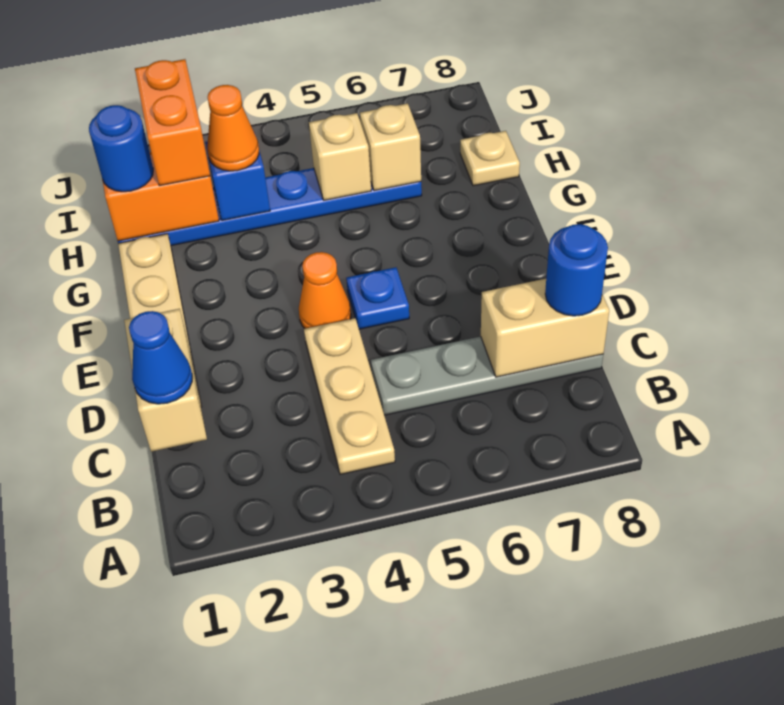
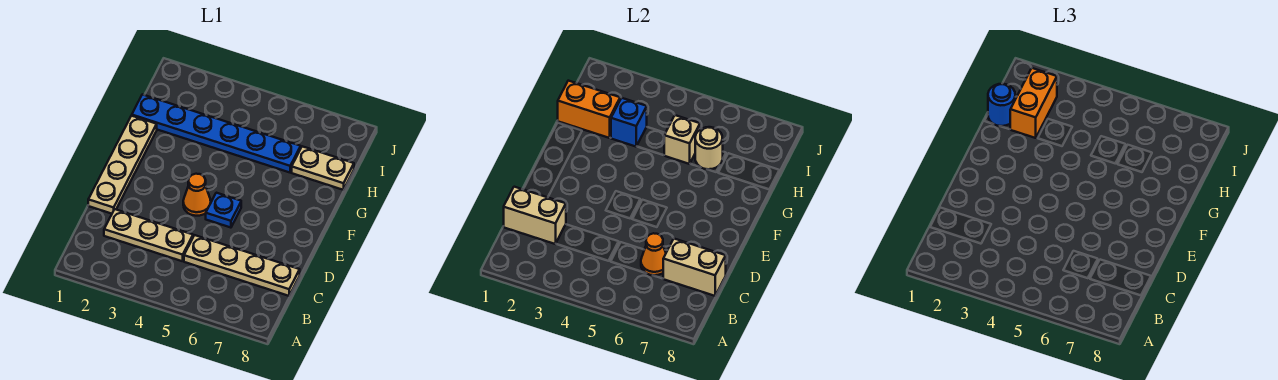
tan plate B4:D4 level 1 -> tan plate C2:C4 level 1
tan brick C1:D1 level 2 -> tan brick C1:C2 level 2
blue cone C1 level 3 -> none
grey plate C5:C8 level 1 -> tan plate C5:C8 level 1
blue round brick C8 level 3 -> none
orange cone H3 level 3 -> orange cone C6 level 2
tan brick H6 level 2 -> tan round brick H6 level 2
tan plate H8 level 1 -> tan plate H7:H8 level 1

